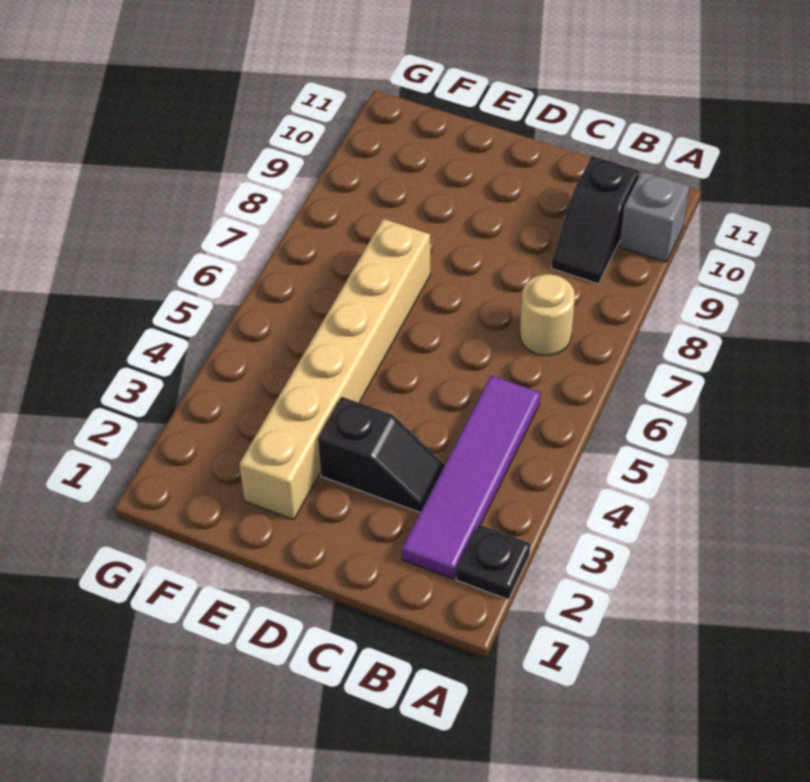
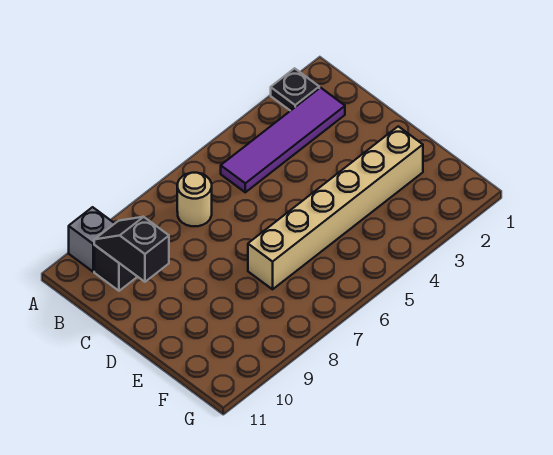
black slope C3:D3 level 1 top D -> black slope B10:C10 level 2 top C

